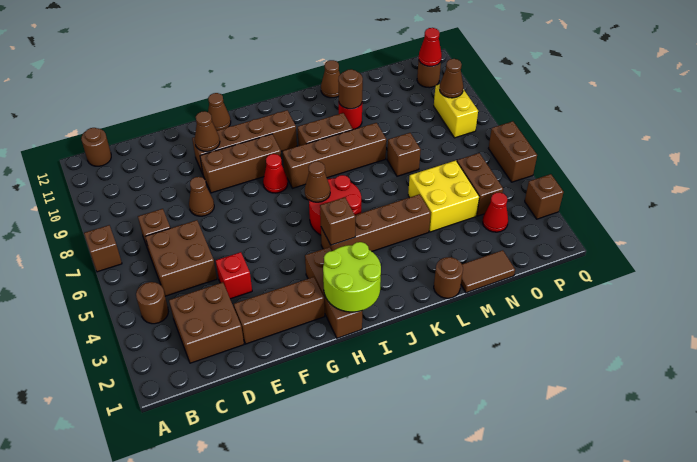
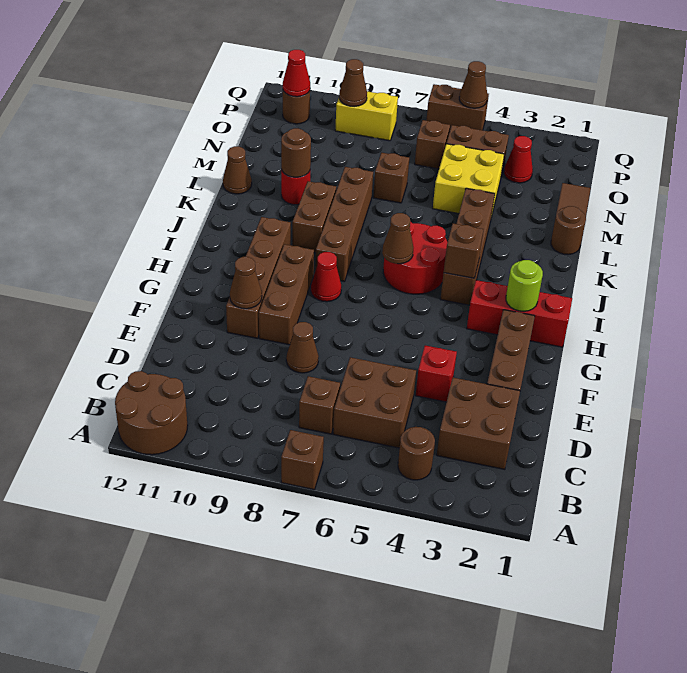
brown round brick B12 level 1 -> brown round brick A11:B12 level 1
brown cone G12 level 1 -> brown cone Q5 level 2
brown brick H1:H3 level 1 -> red brick H1:H3 level 1
lime round brick H1:I2 level 2 -> lime round brick H2 level 2
brown brick Q3 level 1 -> brown brick O6 level 1

